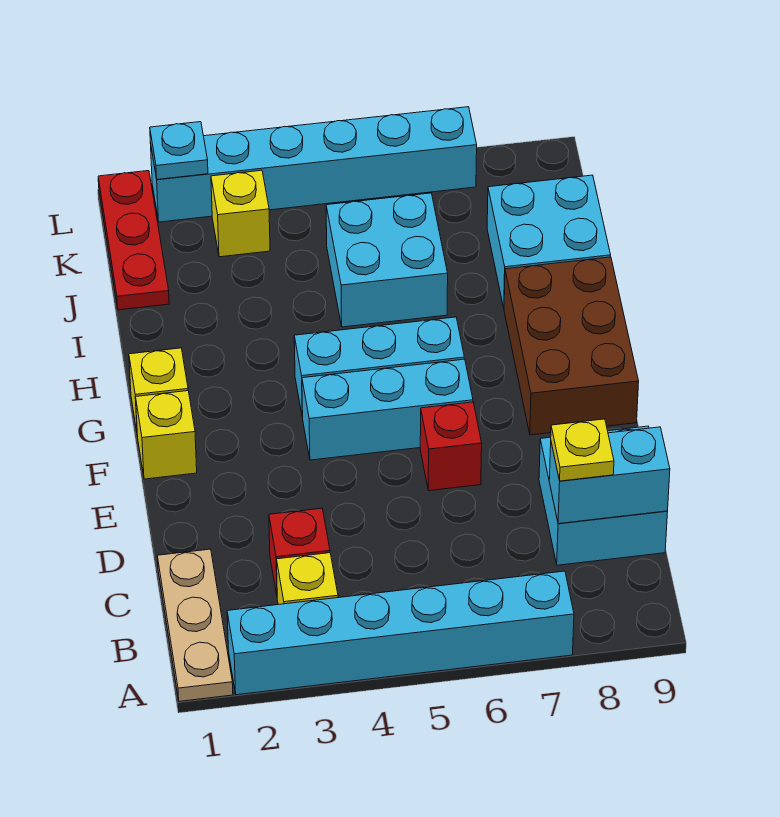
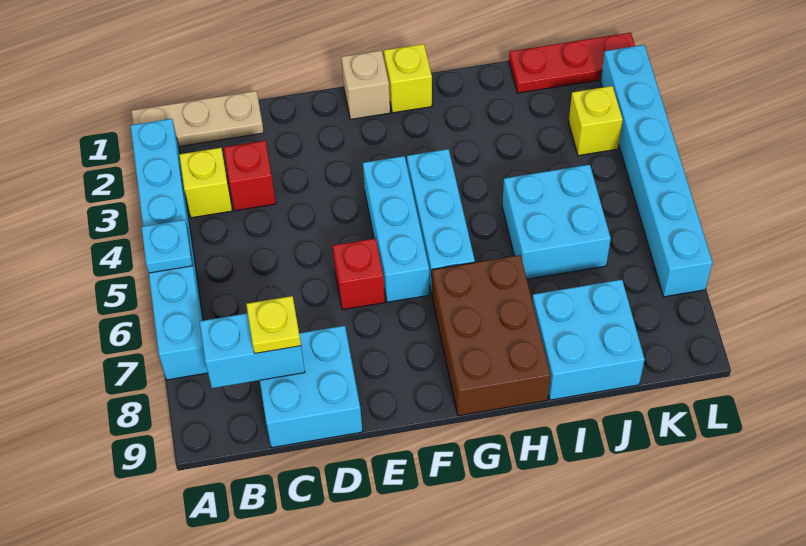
cyan brick C8:C9 level 2 -> cyan brick B8:C8 level 2
yellow brick F1 level 1 -> tan brick F1 level 1
brown brick F8:H9 level 1 -> brown brick G7:H9 level 1
cyan plate L2 level 2 -> cyan plate A5 level 2

